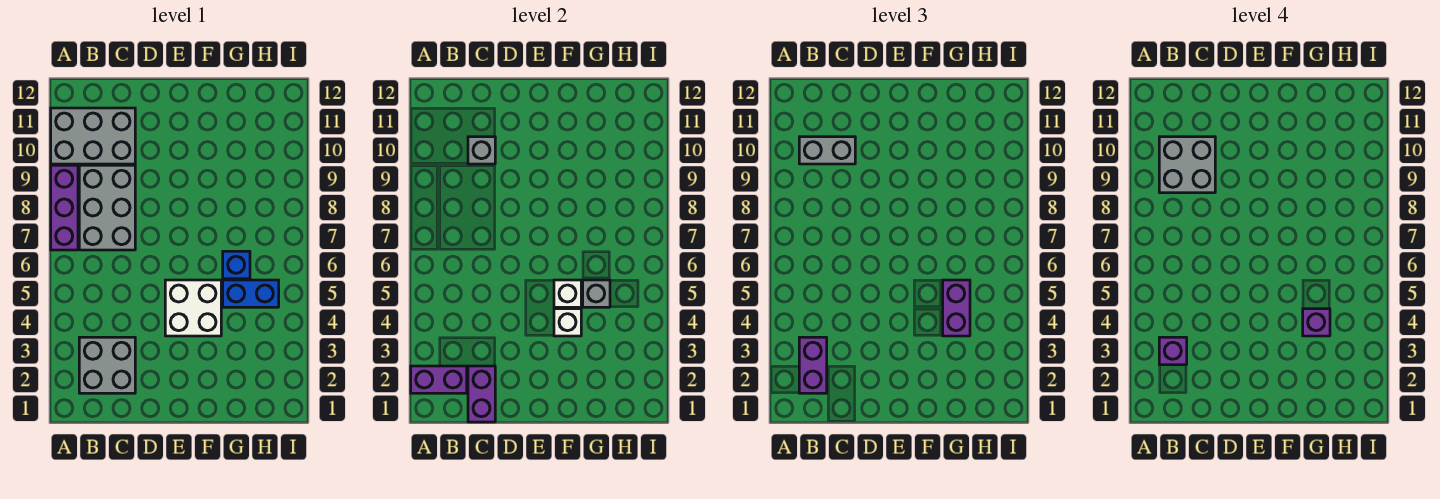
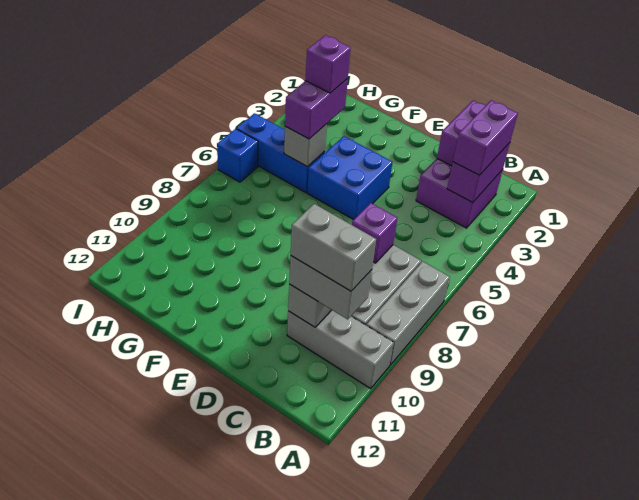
purple brick A2:B2 level 2 -> purple brick B2:B3 level 2
purple brick A7:A9 level 1 -> grey brick A7:A9 level 1
grey brick A10:C11 level 1 -> grey brick A10:C10 level 1
grey brick B2:C3 level 1 -> purple brick B2:C3 level 1
purple brick B3 level 4 -> purple brick C7 level 2
grey brick B9:C10 level 4 -> grey brick B10:C10 level 4
white brick E4:F5 level 1 -> blue brick E4:F5 level 1
white brick F4 level 2 -> none
white brick F5 level 2 -> none
blue brick G5:H5 level 1 -> blue brick G5:I5 level 1
blue brick G6 level 1 -> blue brick I6 level 1

